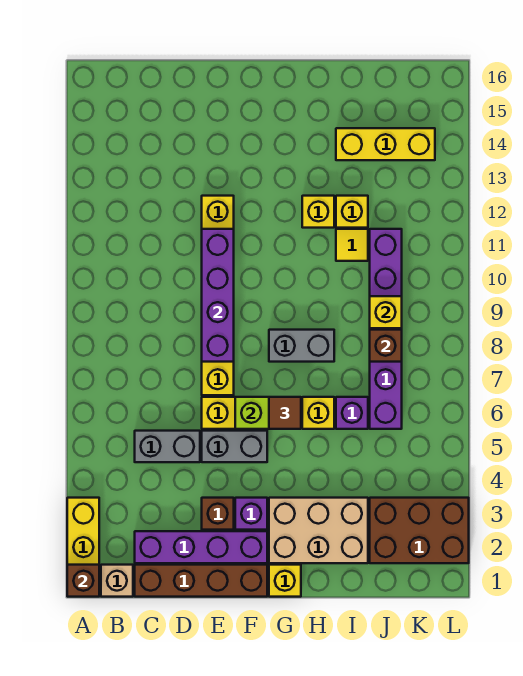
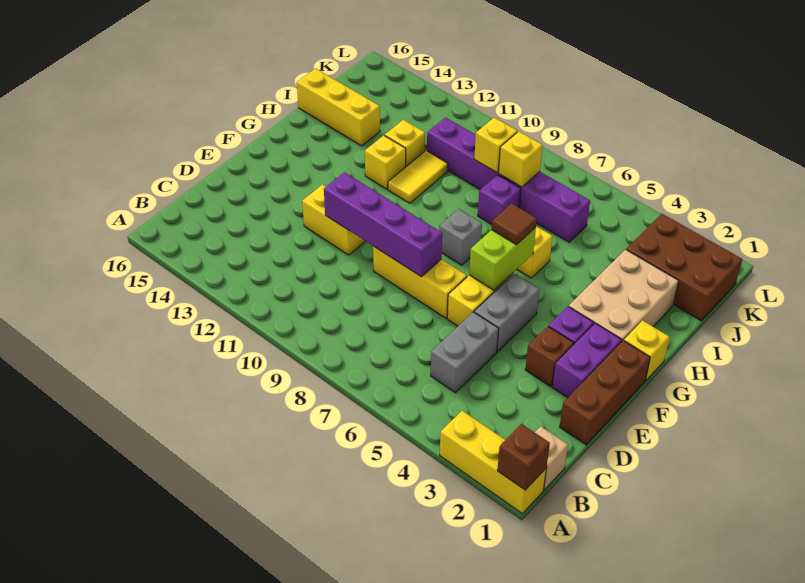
brown brick C1:F1 level 1 -> brown brick D1:F1 level 1
purple brick C2:F2 level 1 -> purple brick E2:F2 level 1
grey brick G8:H8 level 1 -> grey brick G8 level 1
purple brick I6 level 1 -> purple brick I8 level 1
yellow tile I11 level 1 -> yellow tile H11:I11 level 1
yellow brick I14:K14 level 1 -> yellow brick I14:I16 level 1
brown brick J2:L3 level 1 -> brown brick J1:K3 level 1
brown brick J8 level 2 -> yellow brick J8 level 2

